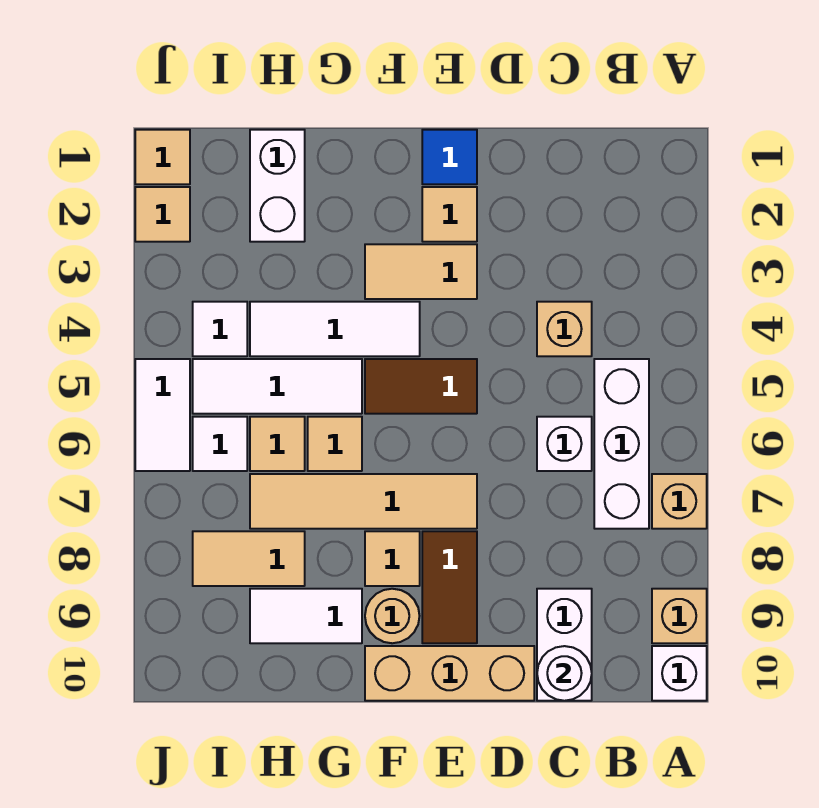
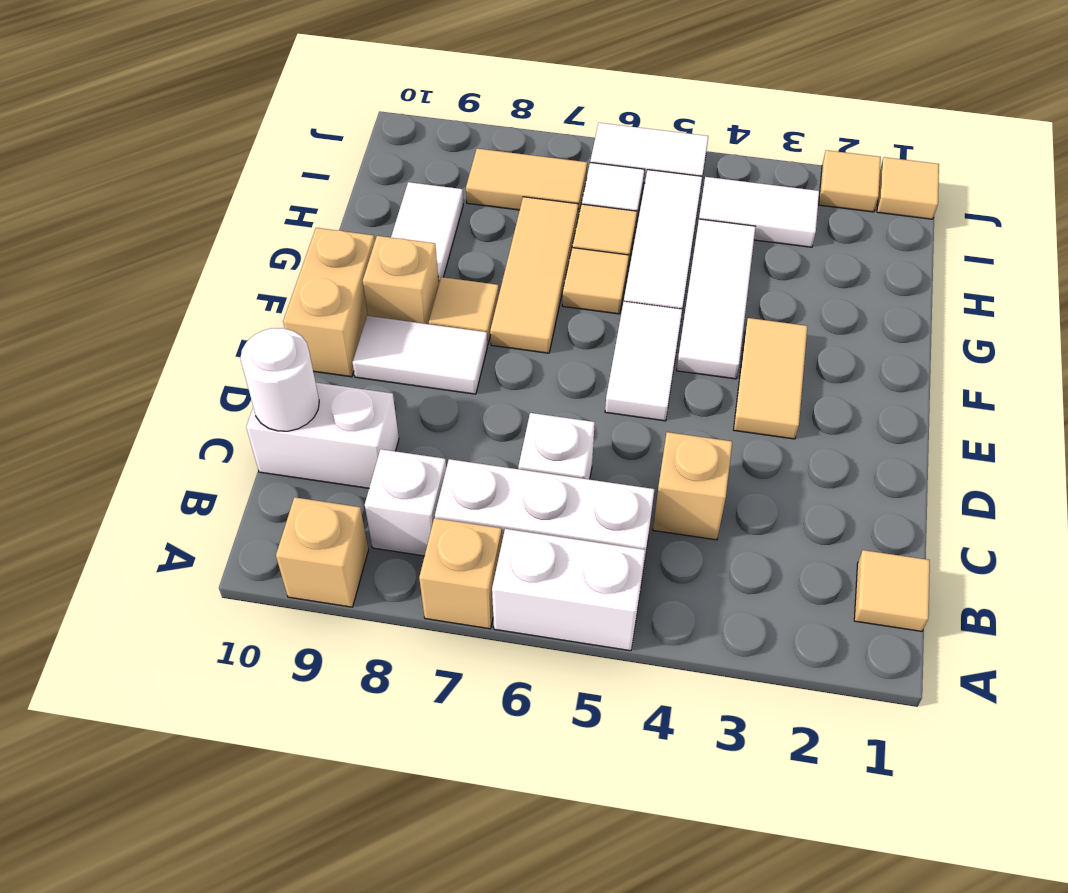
white brick A10 level 1 -> white brick B8 level 1
tan brick D10:F10 level 1 -> tan brick E10:F10 level 1
blue tile E1 level 1 -> none
tan tile E2 level 1 -> tan tile B1 level 1
brown tile E5:F5 level 1 -> white tile E5:F5 level 1
tan tile E7:H7 level 1 -> tan tile F7:H7 level 1
brown tile E8:E9 level 1 -> white tile E8:E9 level 1
tan round brick F9 level 1 -> tan brick F9 level 1
white brick H1:H2 level 1 -> white brick A5:A6 level 1
tan tile H8:I8 level 1 -> tan tile I7:I8 level 1
white tile I4 level 1 -> white tile I3:I4 level 1

